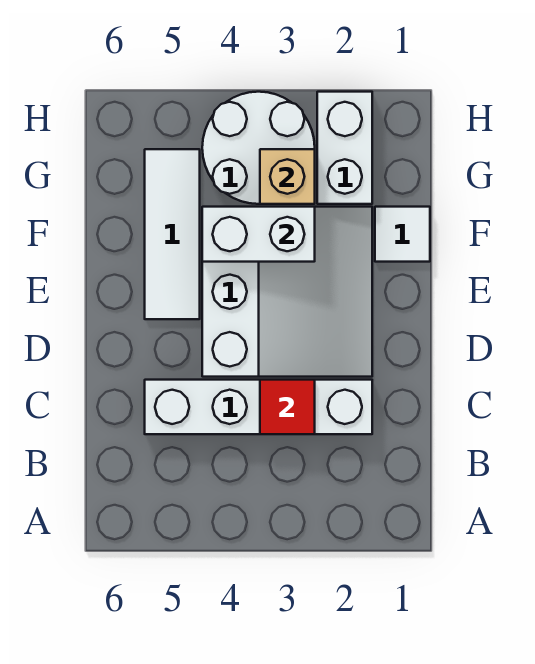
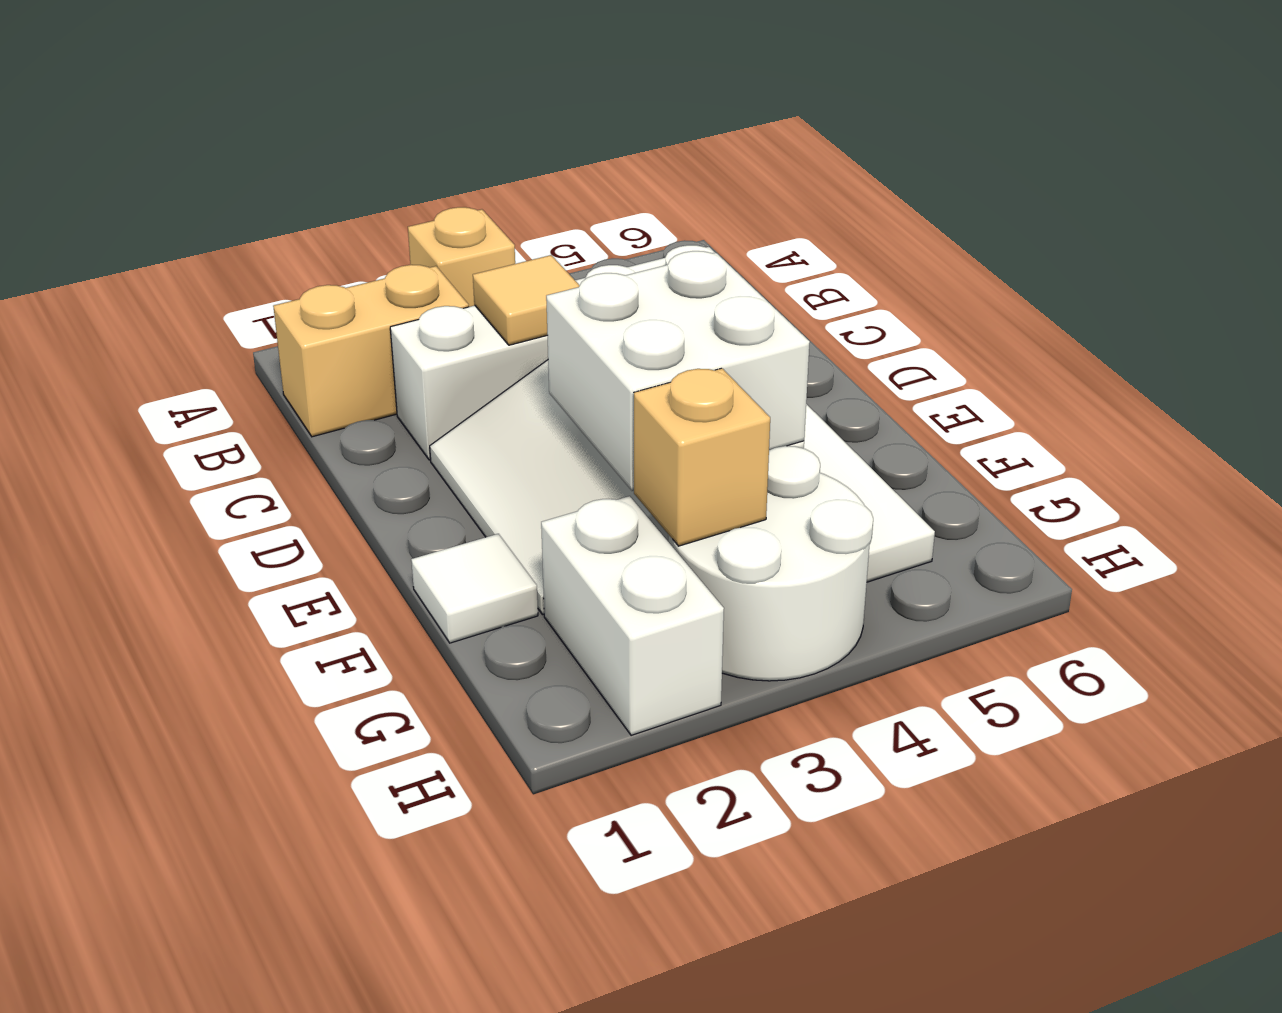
none -> tan brick A3 level 1
none -> tan brick B1:B2 level 1
red tile C3 level 2 -> tan tile C3 level 2
white brick F3:F4 level 2 -> white brick E3:F4 level 2

